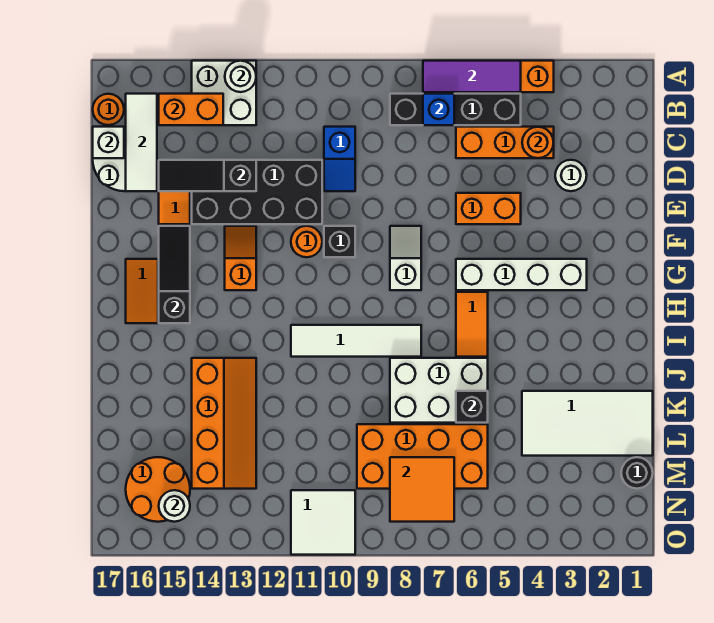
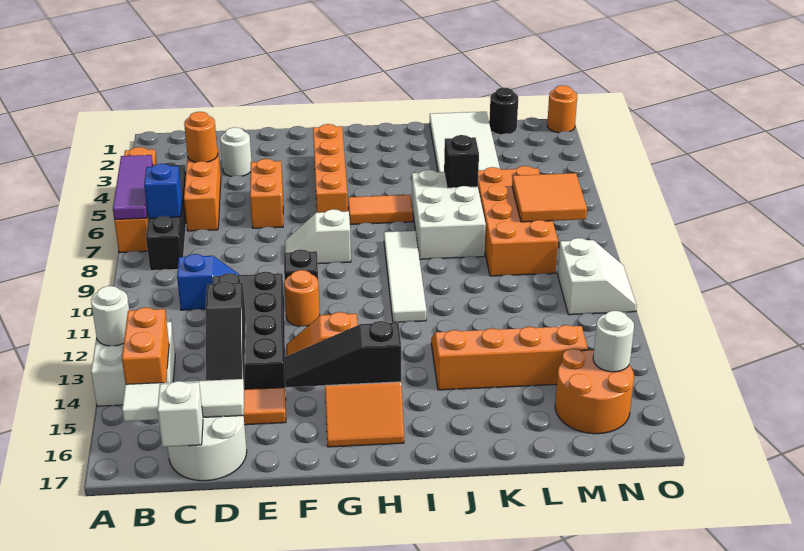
orange round brick B17 level 1 -> orange round brick O1 level 1
white brick G3:G6 level 1 -> orange brick G3:G6 level 1
white tile N10:O11 level 1 -> white slope N10:O11 level 1 top N

